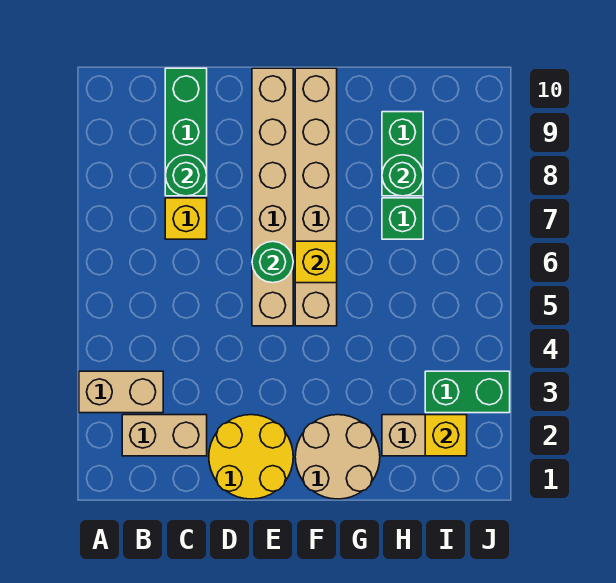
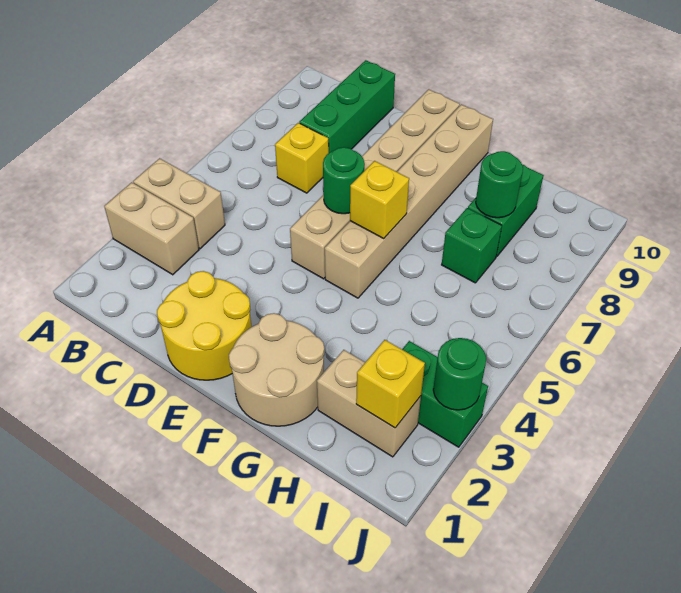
tan brick B2:C2 level 1 -> tan brick A4:B4 level 1
green round brick C8 level 2 -> green round brick J3 level 2

